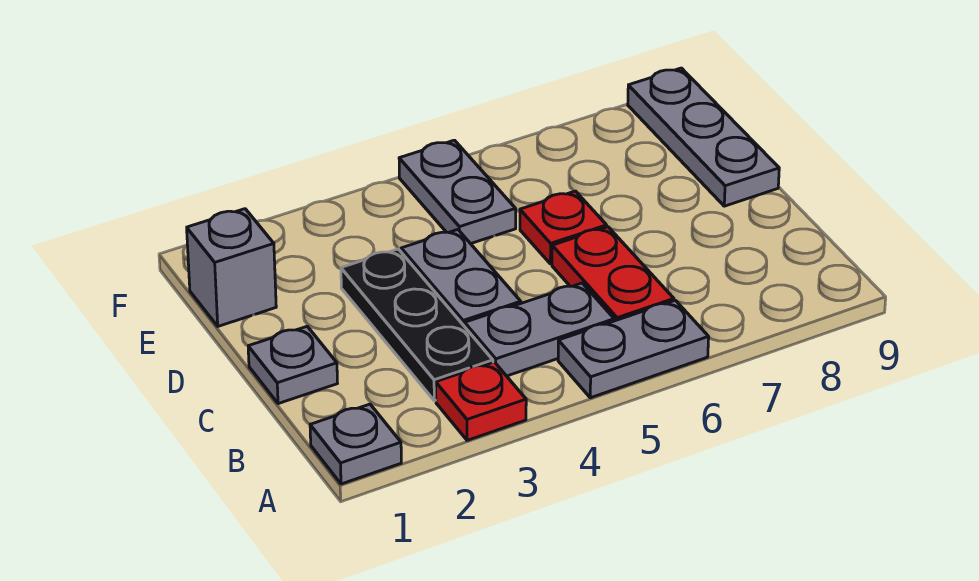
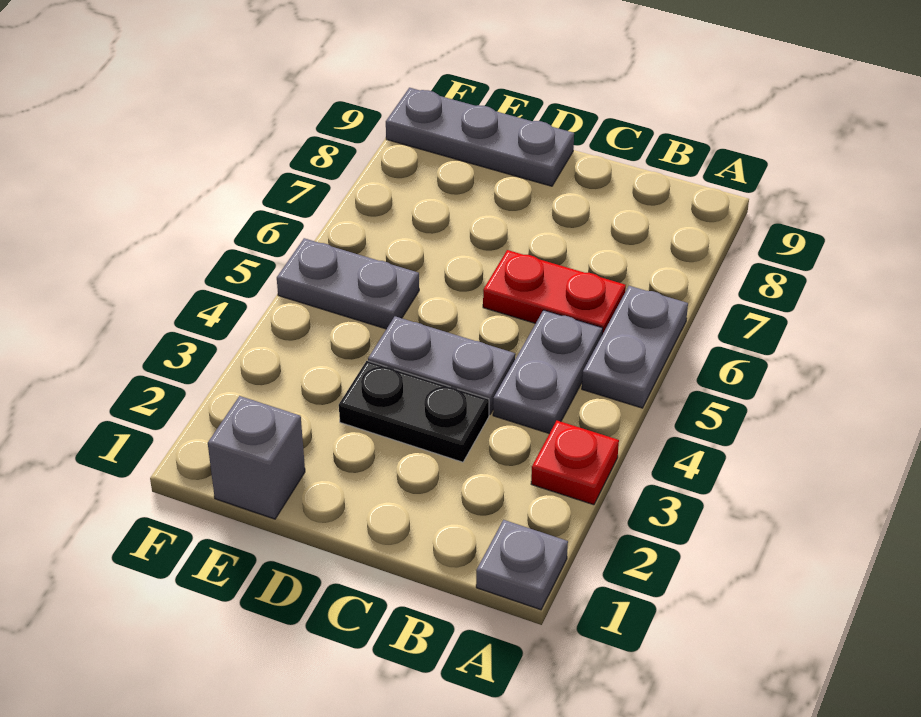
black plate B3:D3 level 1 -> black plate C3:D3 level 1
grey plate C1 level 1 -> none
red plate D6 level 1 -> none

